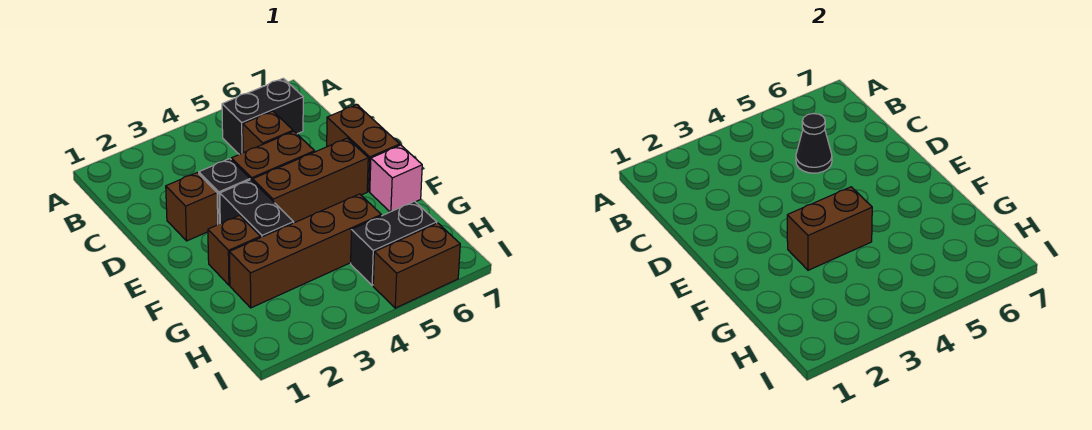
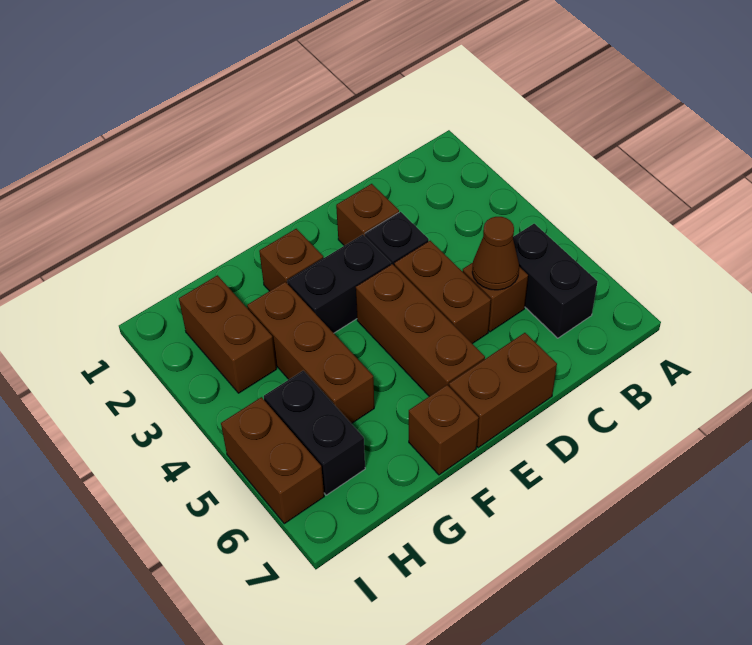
black cone C5 level 2 -> brown cone C5 level 2
brown brick F3:F4 level 2 -> brown brick H2:H3 level 1
pink brick F7 level 1 -> brown brick F7 level 1
brown brick G2:G5 level 1 -> brown brick G3:G5 level 1

